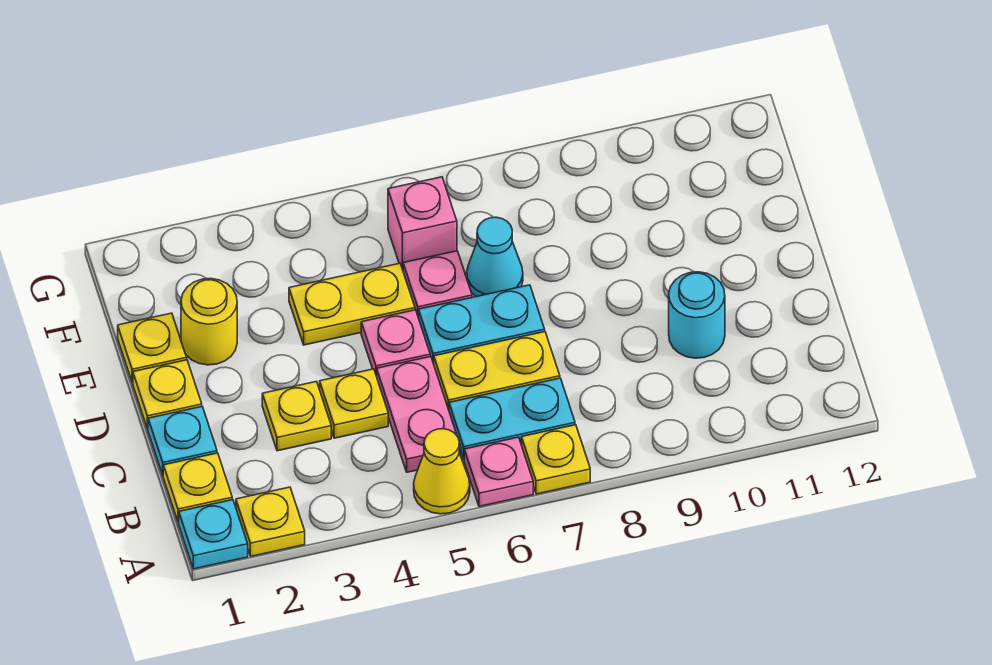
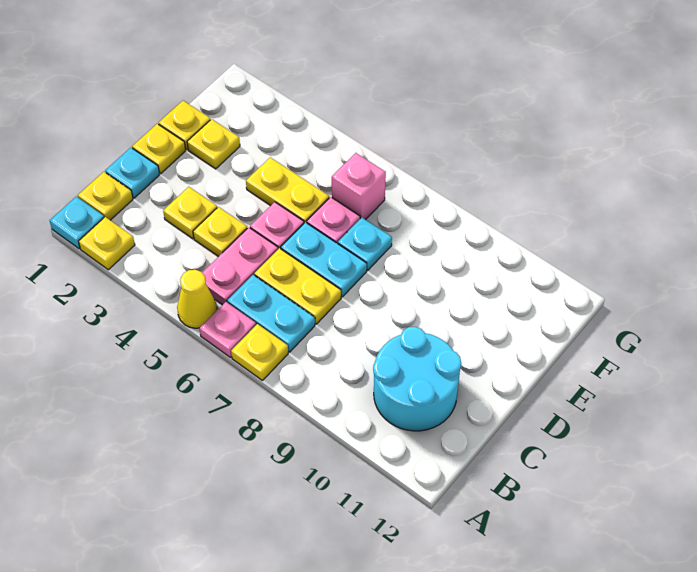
cyan round brick C10 level 1 -> cyan round brick B10:C11 level 1
yellow round brick E2 level 1 -> yellow plate E2 level 1
cyan cone E7 level 1 -> cyan plate E7 level 1

